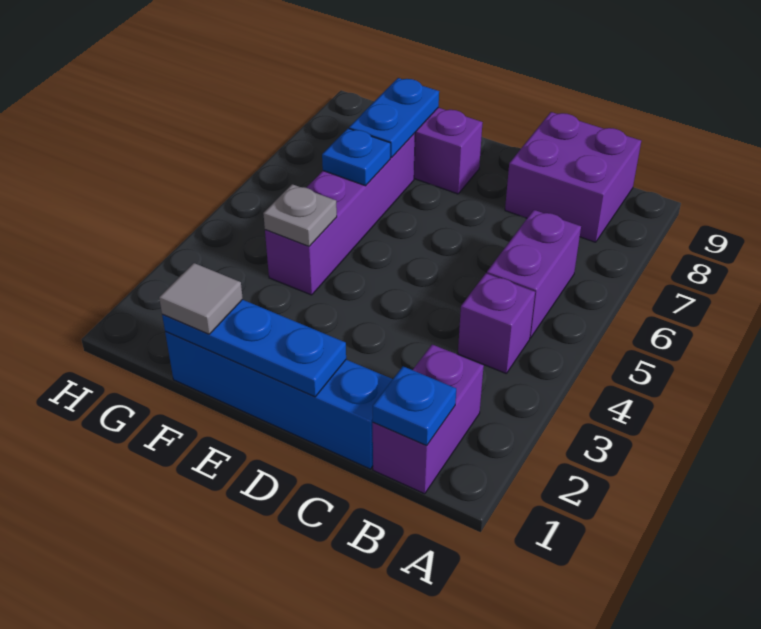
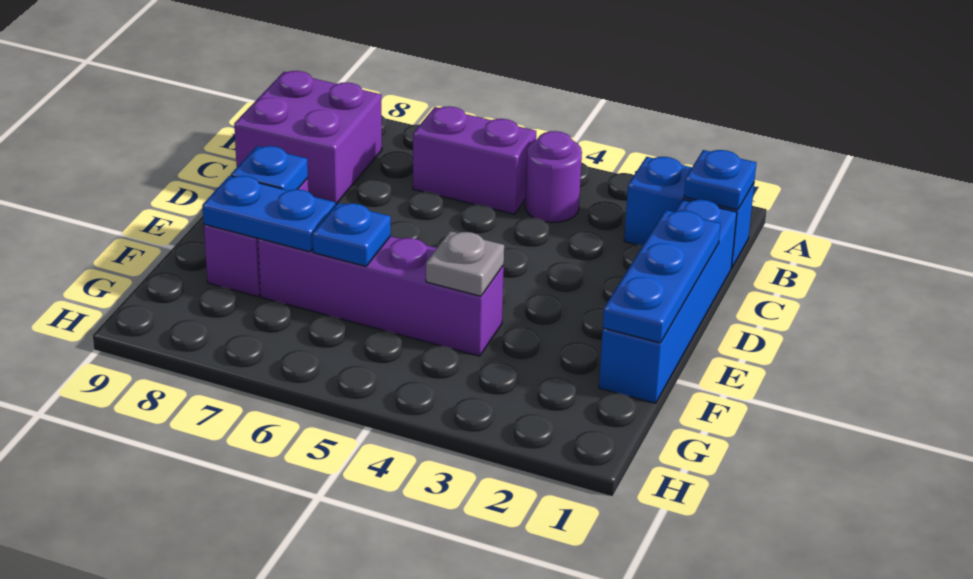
purple brick B1:B2 level 1 -> blue brick B1:B2 level 1
purple brick B4 level 1 -> purple round brick B4 level 1
none -> blue plate E8 level 2
grey tile F1 level 3 -> none

